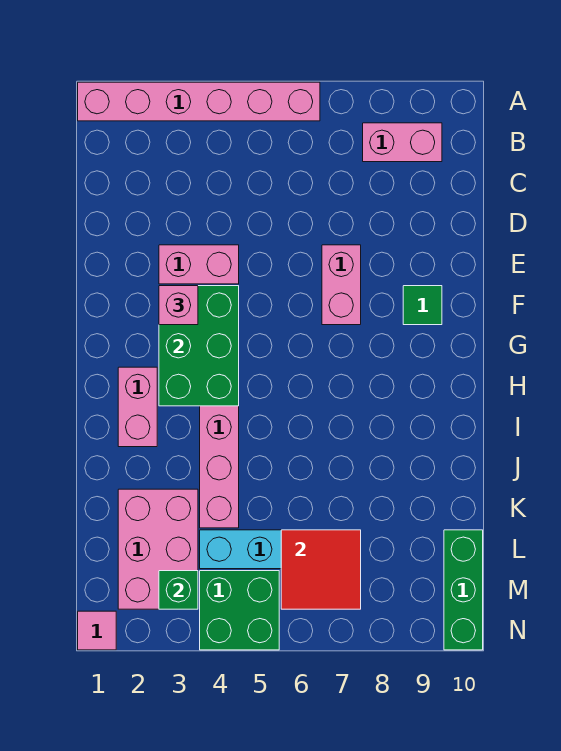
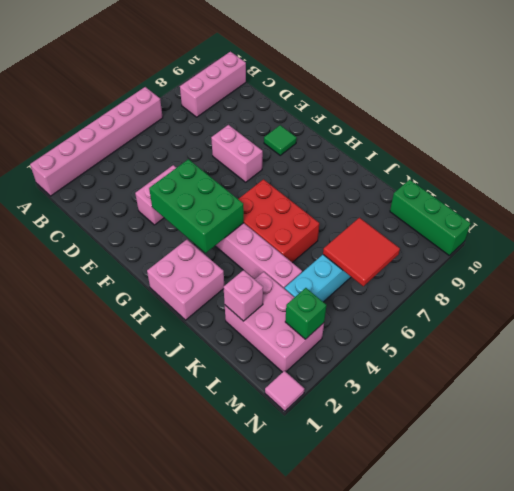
pink brick B8:B9 level 1 -> pink brick B8:B10 level 1
pink brick F3 level 3 -> pink brick K2 level 2
pink brick H2:I2 level 1 -> pink brick H1:I2 level 1
none -> red brick H5:J6 level 1
green brick M4:N5 level 1 -> none

